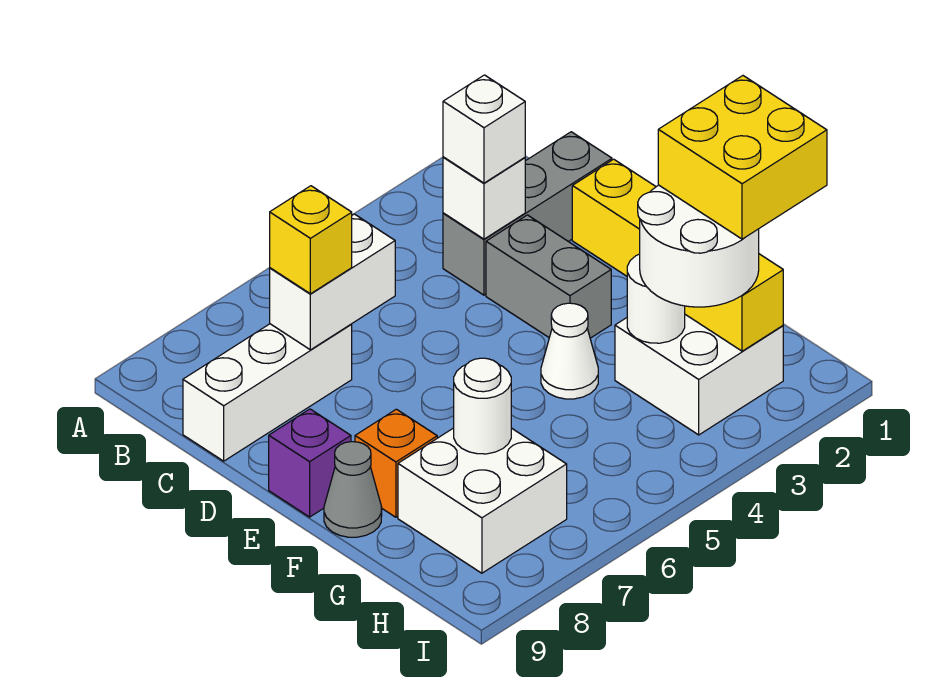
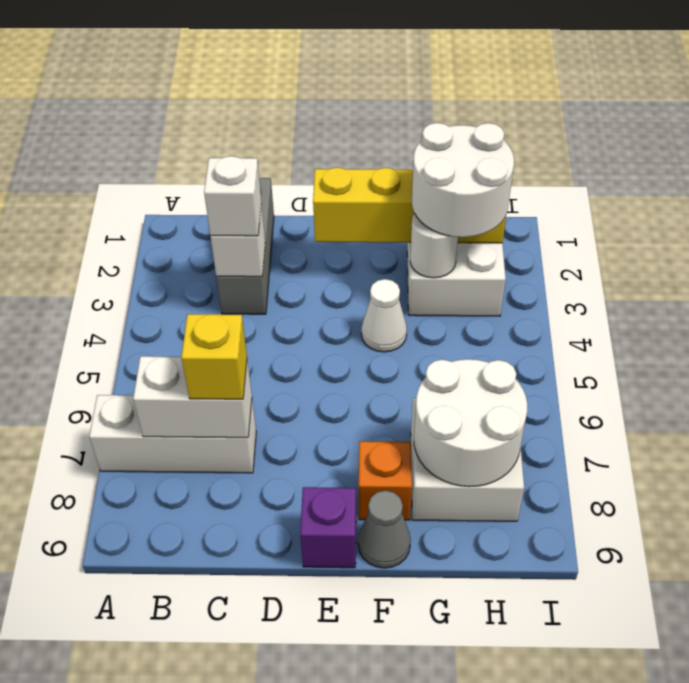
white brick C6:C7 level 2 -> white brick B7:C7 level 2
white brick C7:C9 level 1 -> white brick A7:C7 level 1
grey brick D3:E3 level 1 -> none
yellow brick G1:H2 level 4 -> none
white round brick G7 level 2 -> white round brick G7:H8 level 2

